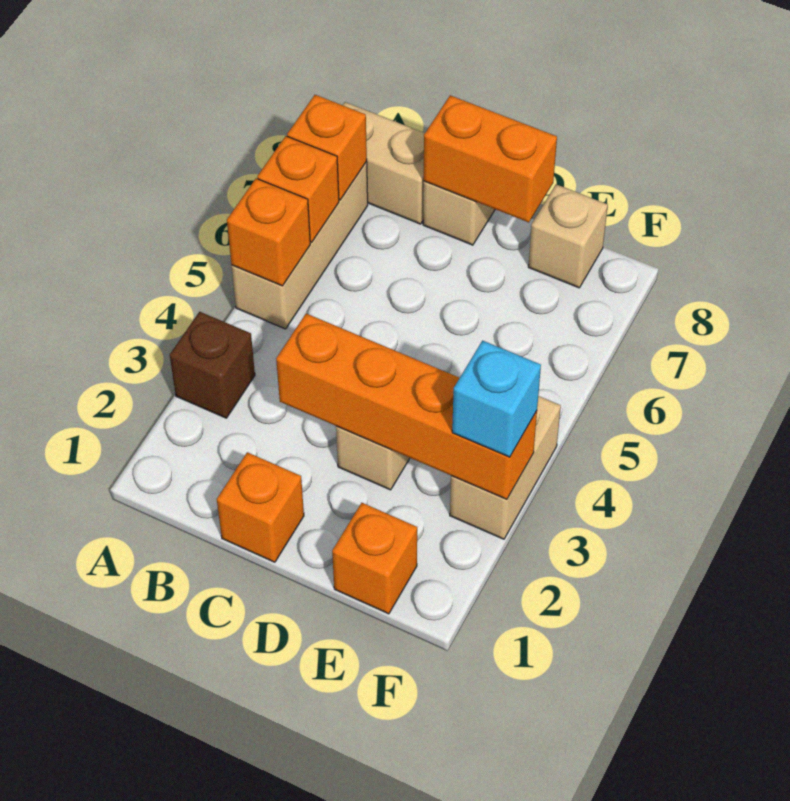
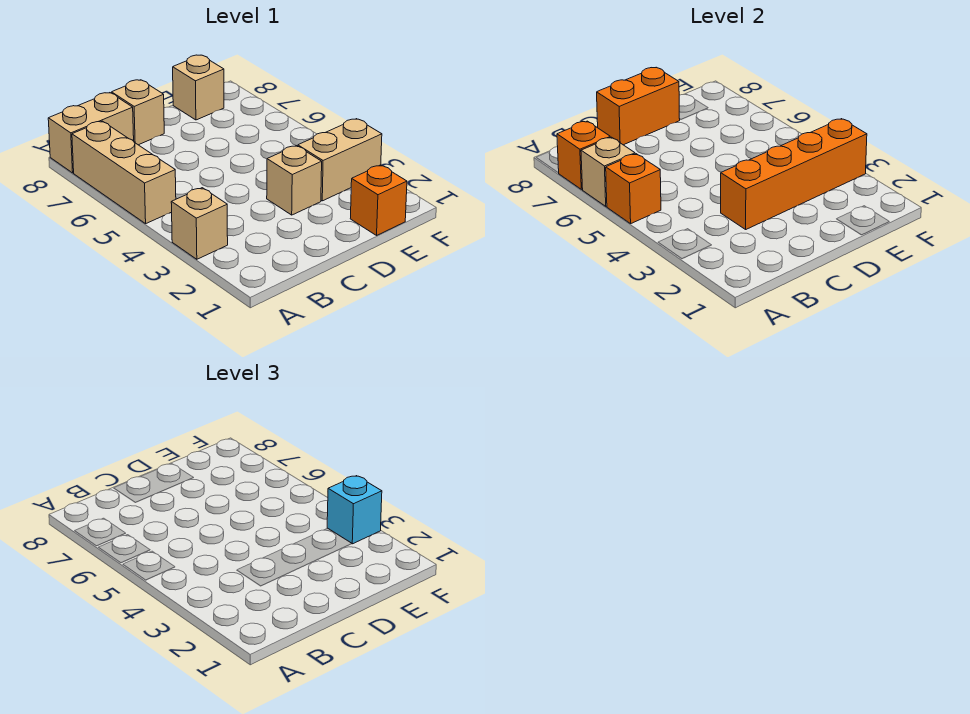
brown brick A3 level 1 -> tan brick A3 level 1
orange brick A6 level 2 -> tan brick A6 level 2
orange brick C1 level 1 -> none
tan brick F3:F4 level 1 -> tan brick E3:F3 level 1

